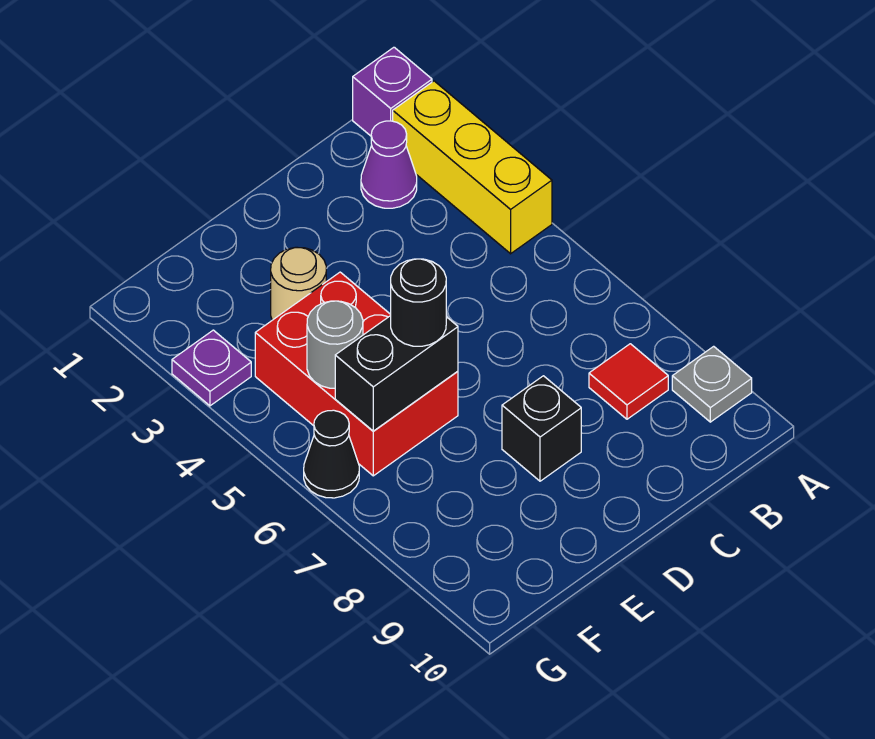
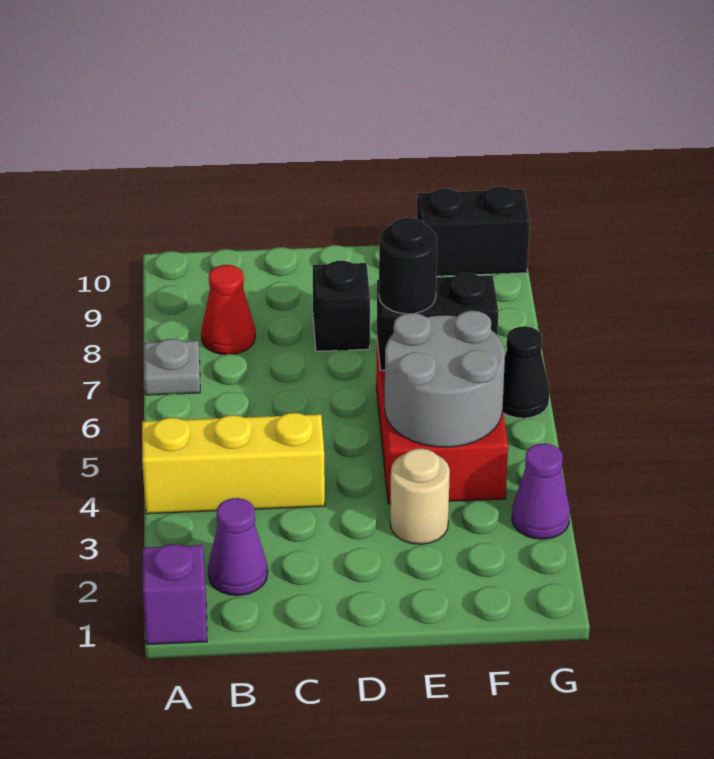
yellow brick A2:A4 level 1 -> yellow brick A4:C4 level 1
grey plate A9 level 1 -> grey plate A7 level 1
red tile B8 level 1 -> red cone B8 level 1
grey round brick F5 level 2 -> grey round brick E4:F5 level 2
none -> black brick F10:G10 level 1
purple plate G3 level 1 -> purple cone G3 level 1

